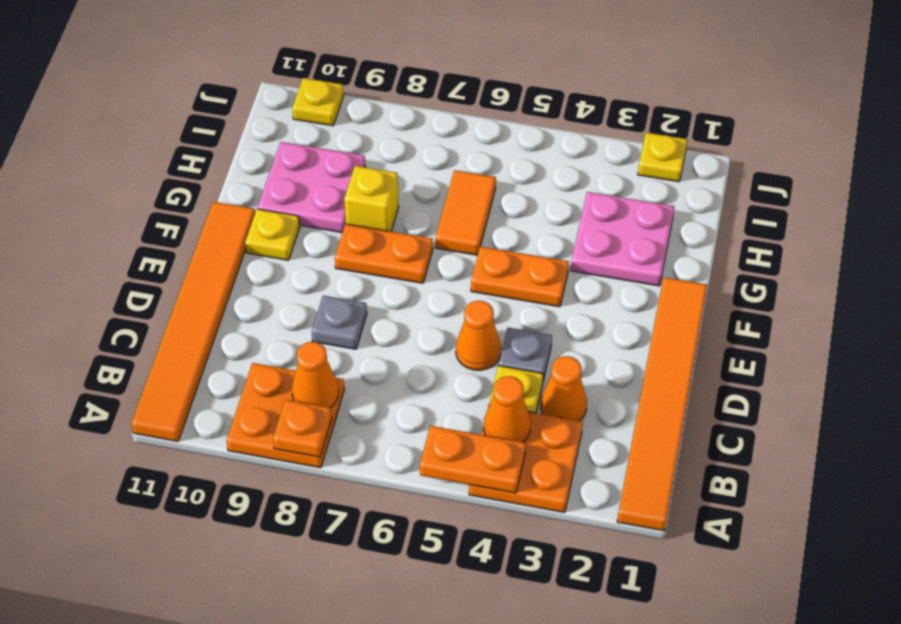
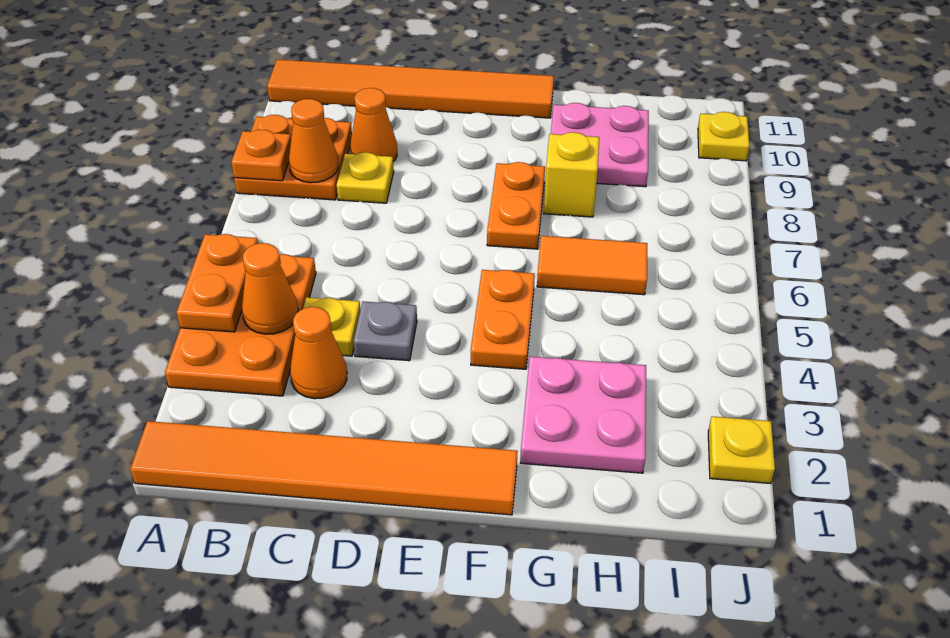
orange plate A3:B4 level 1 -> orange plate A3:B5 level 1
orange cone D5 level 1 -> orange cone C9 level 1
grey plate D8 level 1 -> none
yellow plate F10 level 1 -> yellow plate C8 level 1

